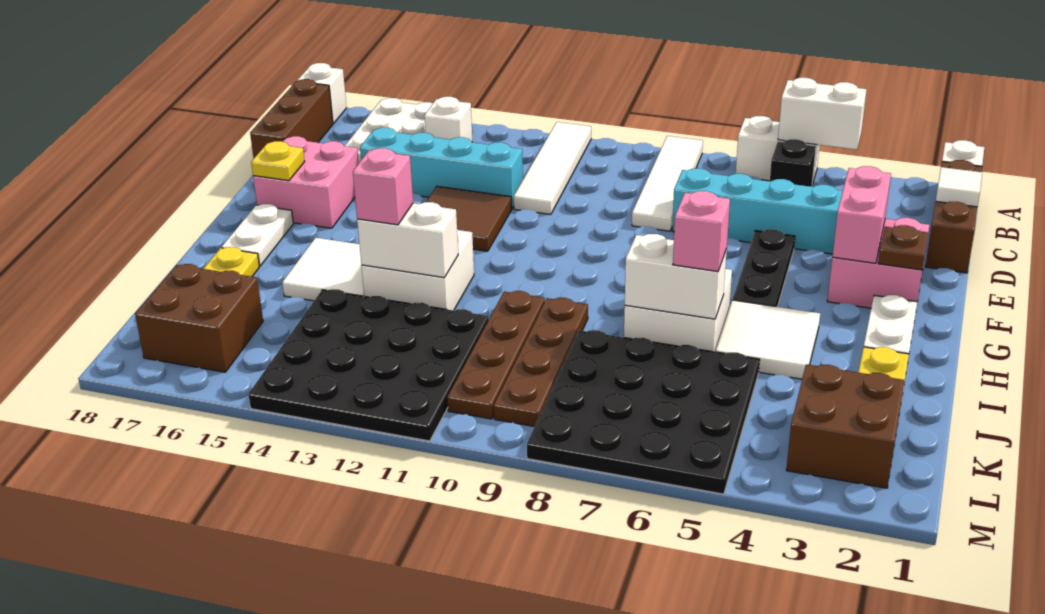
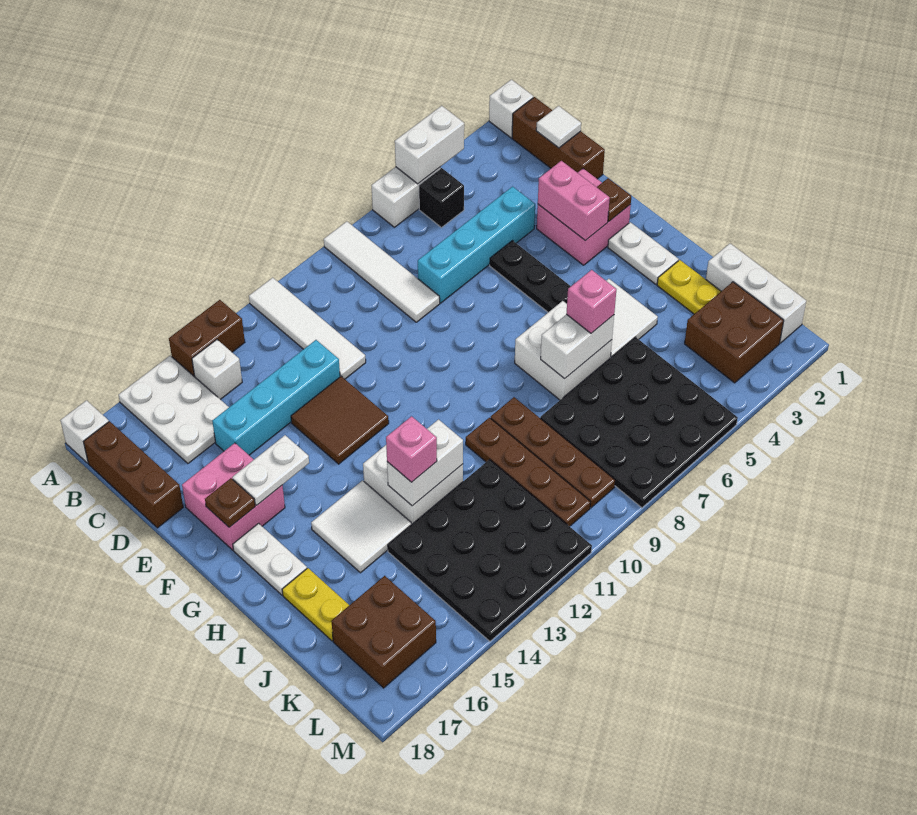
none -> brown brick A13:A14 level 1
none -> white plate F15:F16 level 2
yellow plate F17 level 2 -> brown plate F17 level 2
none -> white brick J1:L1 level 1

